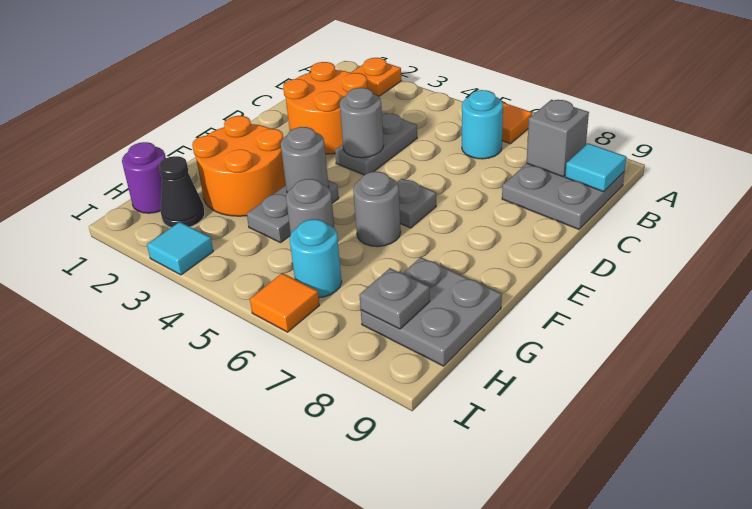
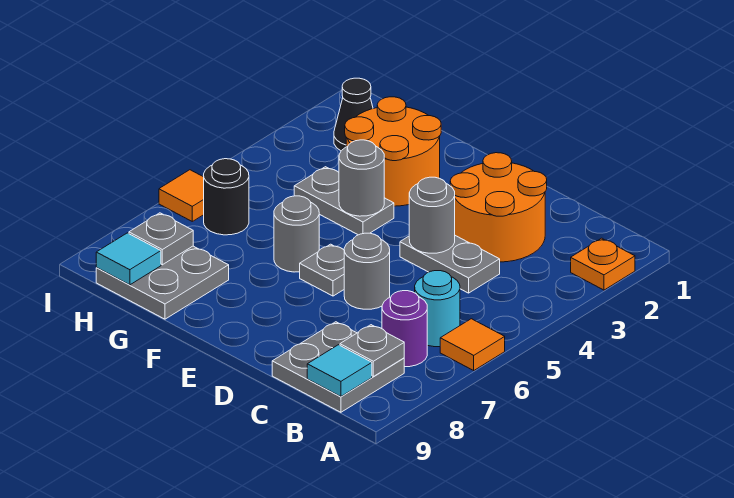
grey brick B8 level 2 -> grey plate B8 level 2
grey round brick G5 level 1 -> grey round brick D6 level 1
purple round brick H1 level 1 -> purple round brick B7 level 1
cyan round brick H6 level 1 -> black round brick H6 level 1
cyan tile I3 level 1 -> cyan tile H9 level 2

